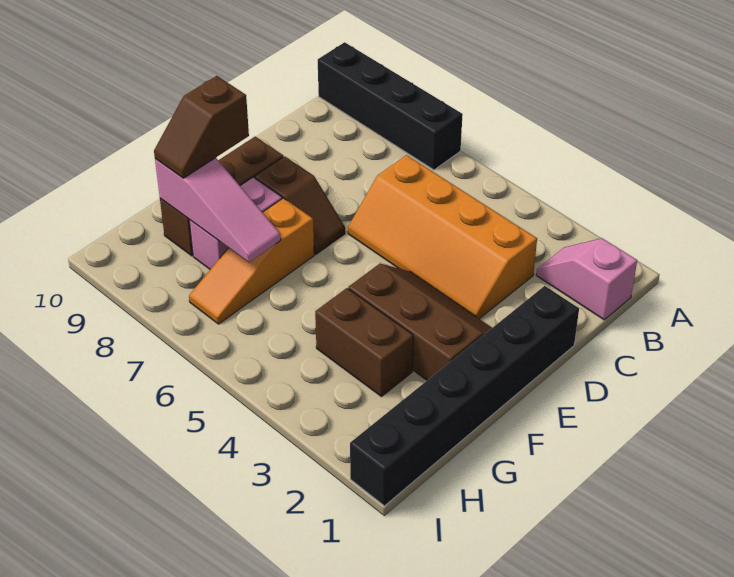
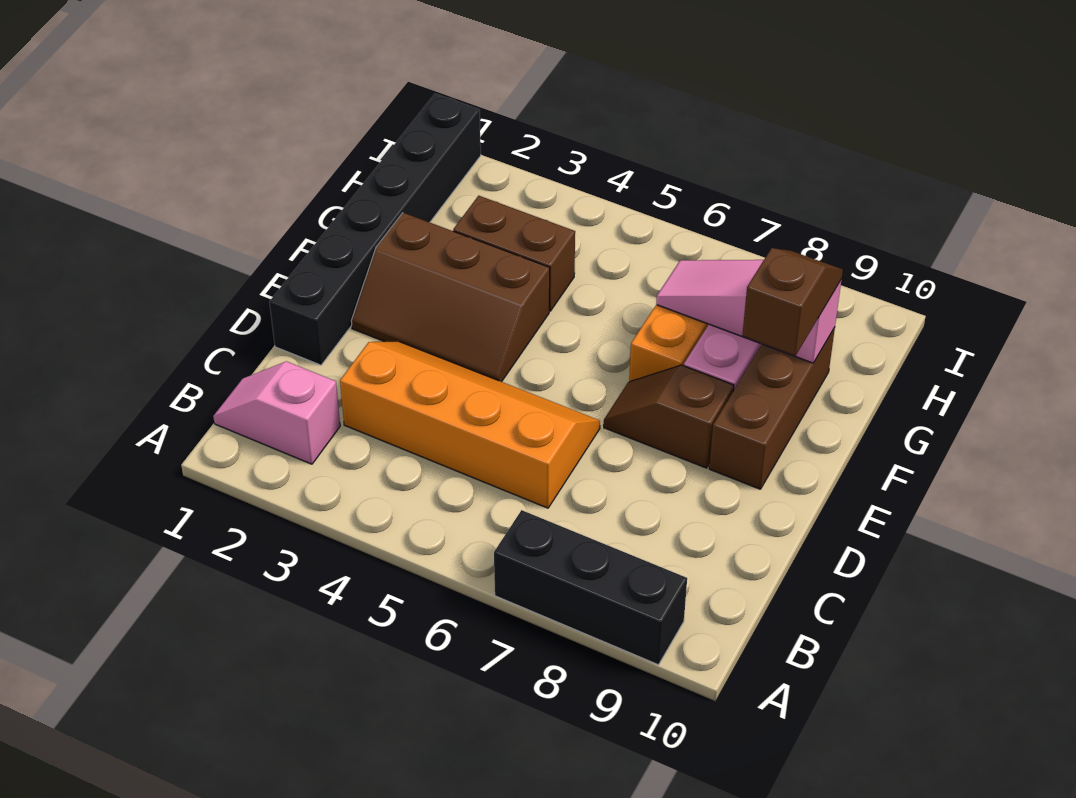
black brick A7:A10 level 1 -> black brick A7:A9 level 1
pink slope B1:B2 level 1 top 1 -> pink slope B1:B2 level 1 top 2

